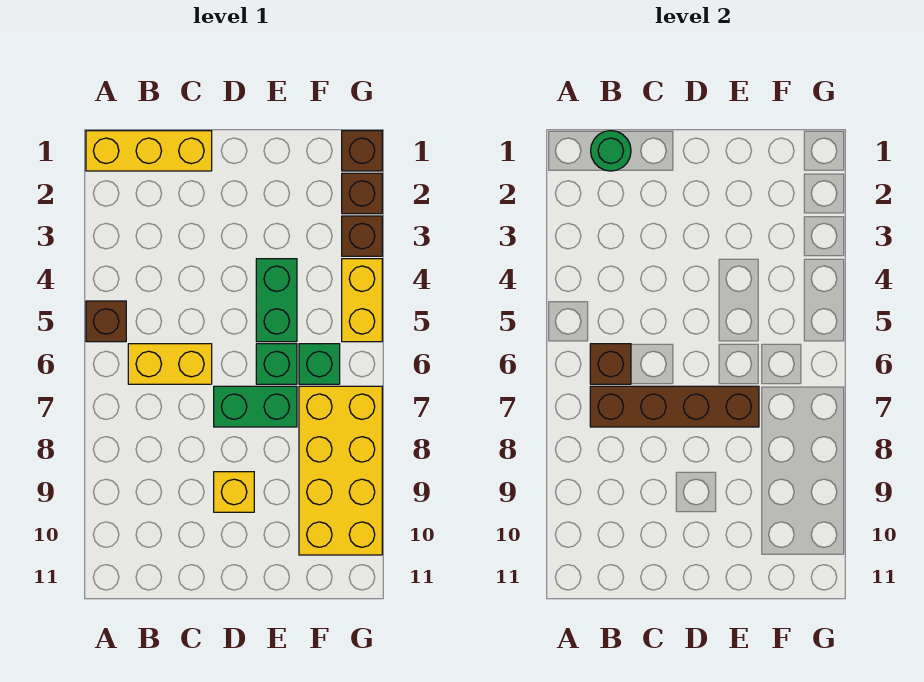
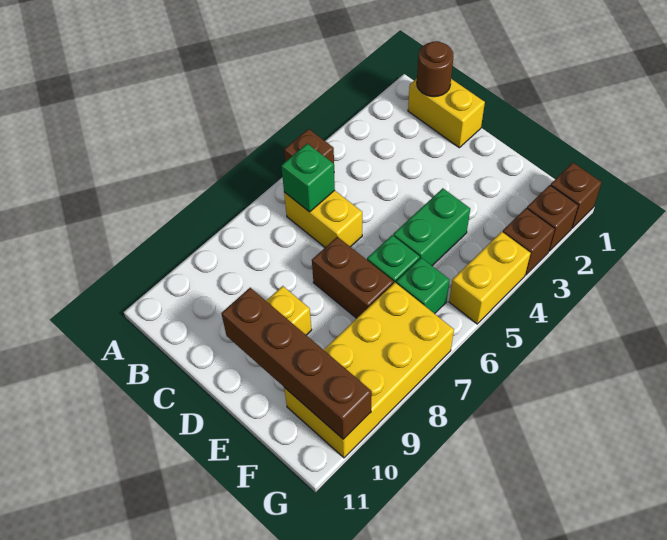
yellow brick A1:C1 level 1 -> yellow brick B1:C1 level 1
green round brick B1 level 2 -> brown round brick B1 level 2
brown brick B6 level 2 -> green brick B6 level 2
brown brick B7:E7 level 2 -> brown brick D10:G10 level 2
green brick D7:E7 level 1 -> brown brick D7:E7 level 1

